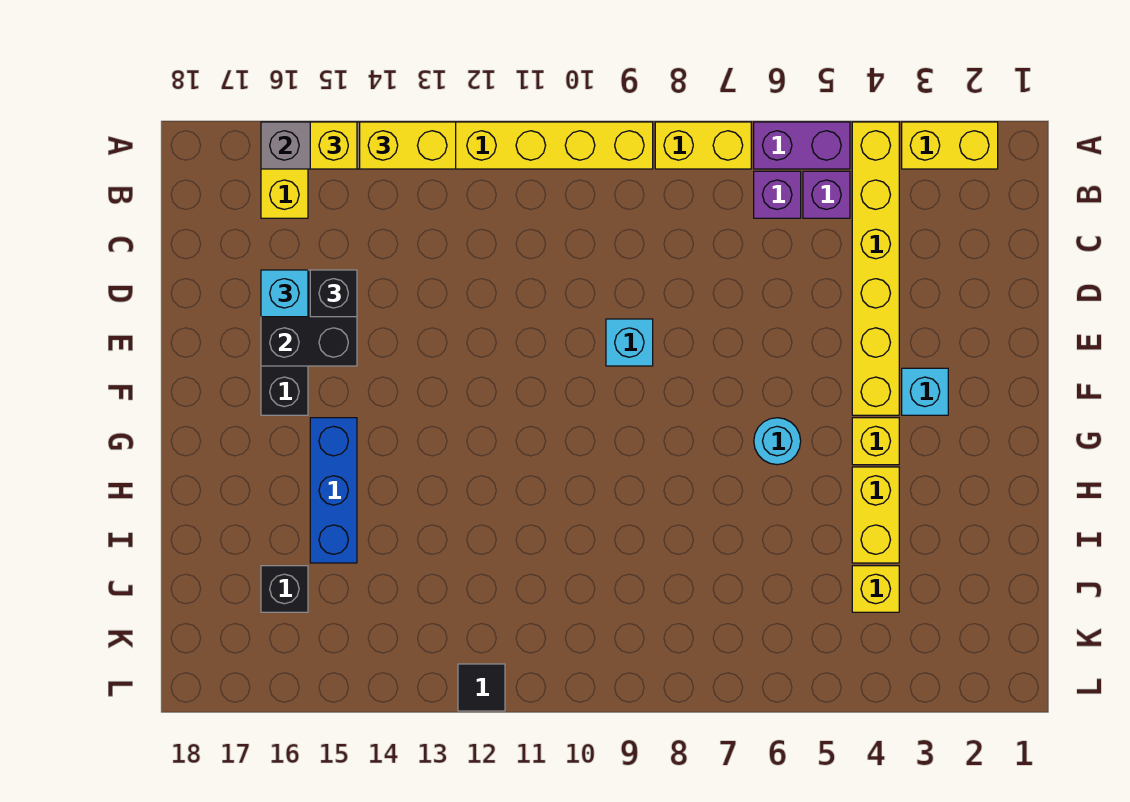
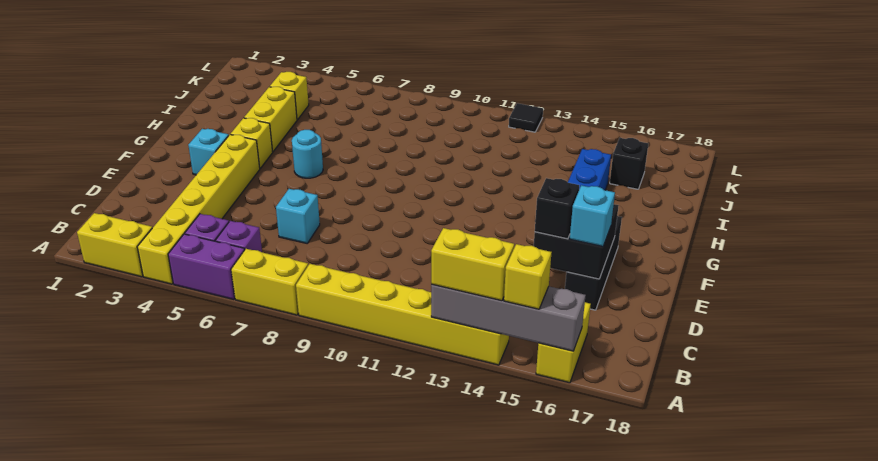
cyan brick E9 level 1 -> cyan brick D7 level 1

